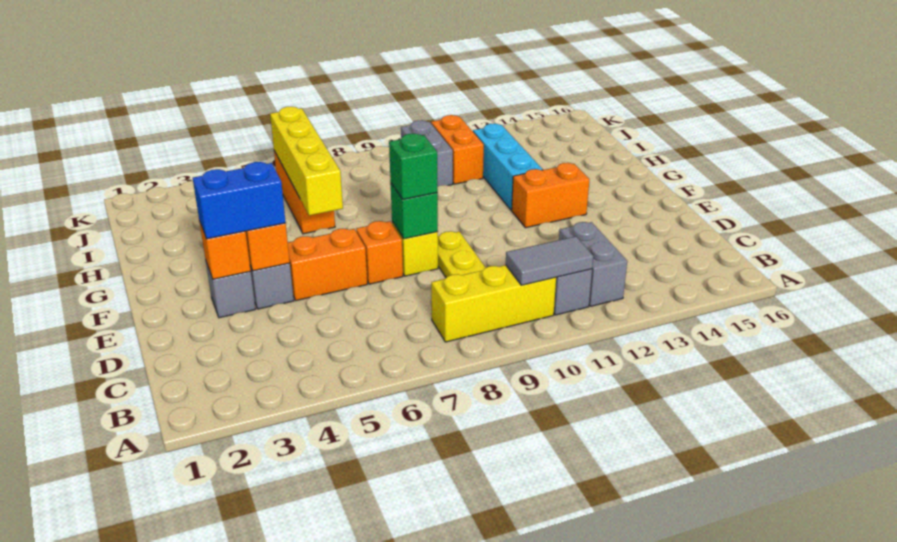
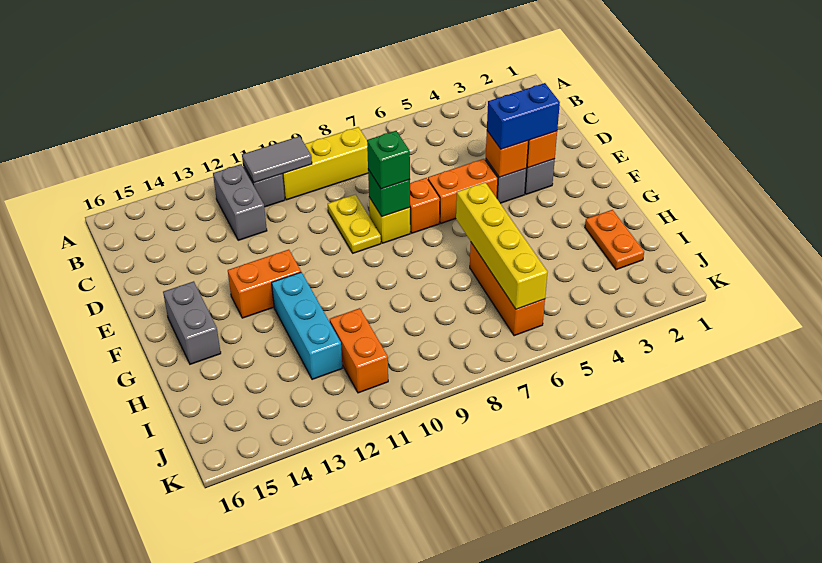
none -> orange plate H2:I2 level 1
grey brick I10:J10 level 1 -> grey brick F15:G15 level 1

